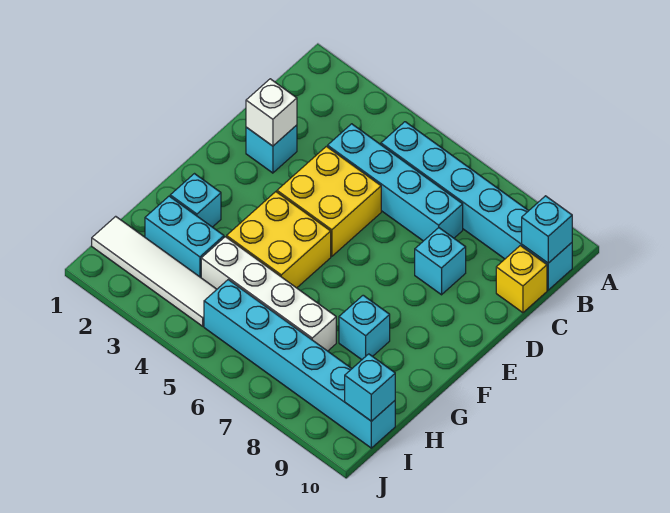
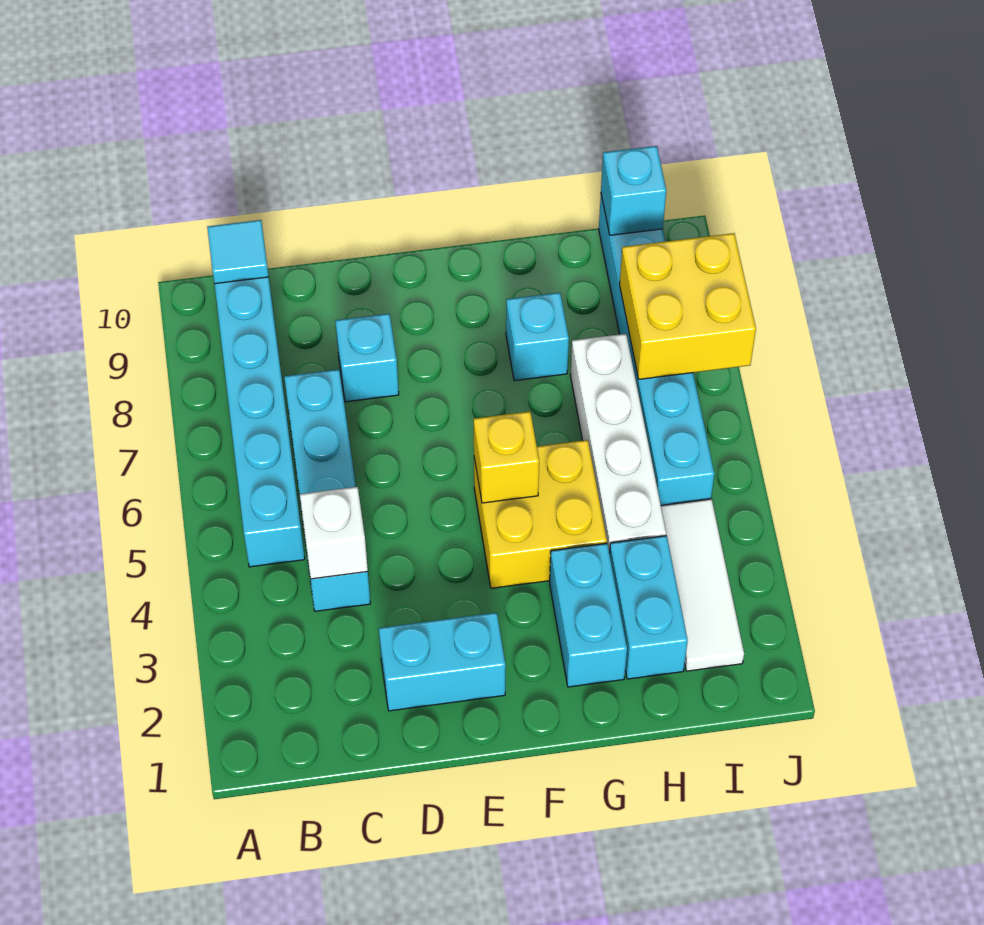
cyan brick B10 level 2 -> cyan tile B10 level 2
yellow brick C10 level 1 -> yellow brick F5 level 2
cyan brick D2 level 1 -> cyan brick D2:E2 level 1
white brick D2 level 2 -> white brick C4 level 2
yellow brick D4:E5 level 1 -> yellow brick I7:J8 level 2
cyan brick G2 level 1 -> cyan brick G2:G3 level 1
white tile I1:I4 level 1 -> white tile I2:I4 level 1

